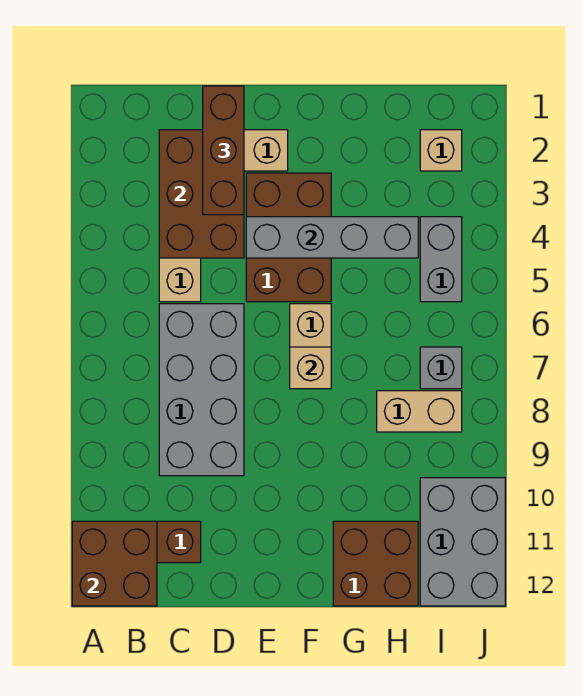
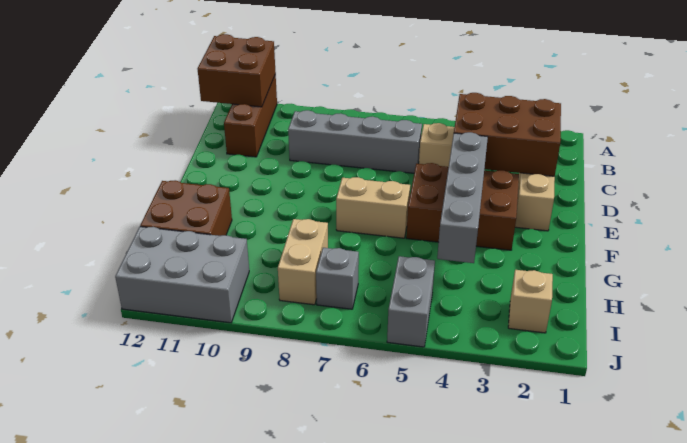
grey brick C6:D9 level 1 -> grey brick C6:C9 level 1
brown brick D1:D3 level 3 -> none
tan brick F7 level 2 -> none
grey brick I4:I5 level 1 -> grey brick I5:J5 level 1

